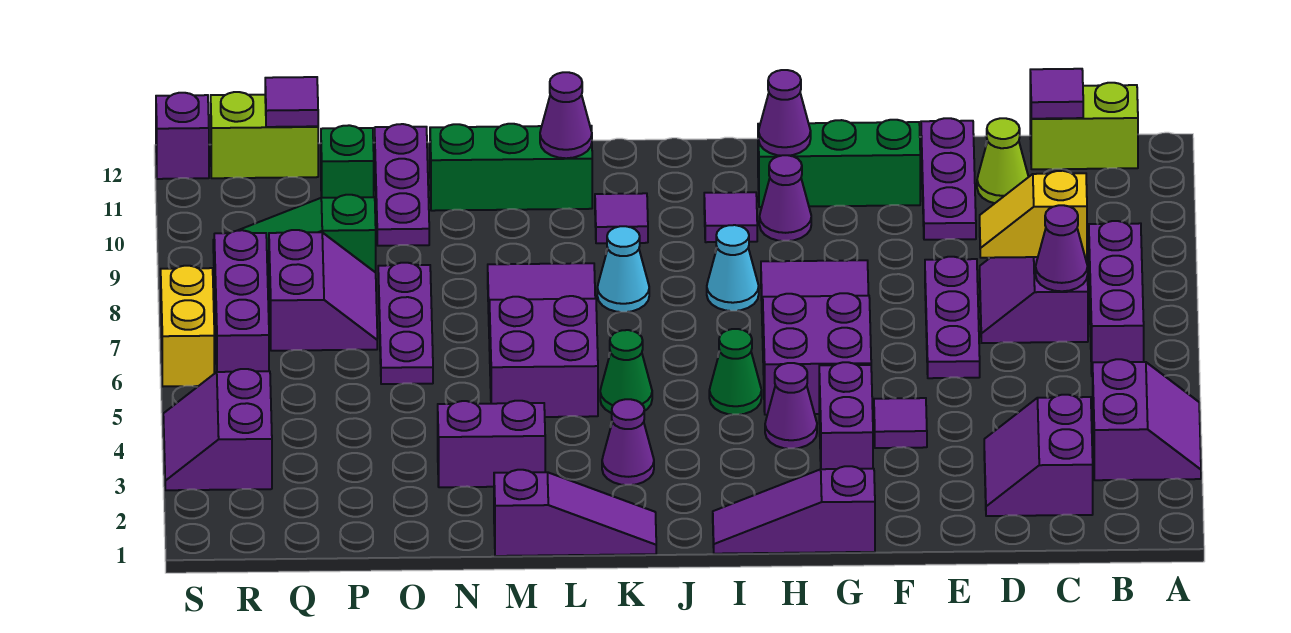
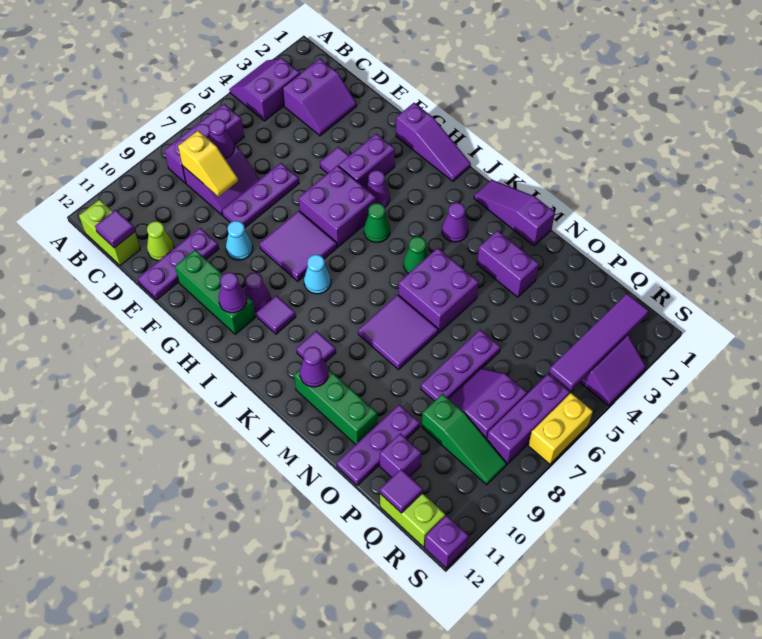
cyan cone K8 level 1 -> cyan cone F9 level 1
green brick P11 level 1 -> purple brick P11 level 1
none -> purple tile R2:R5 level 2

